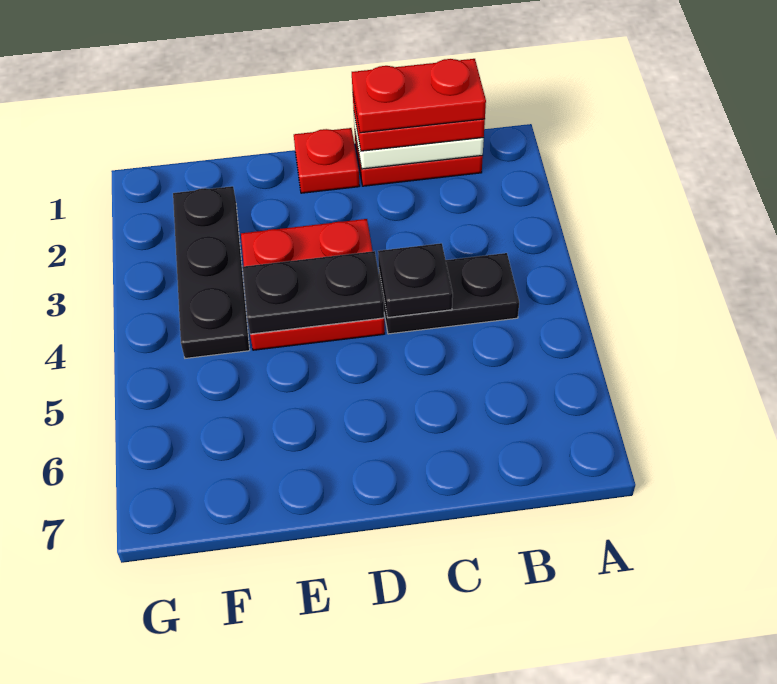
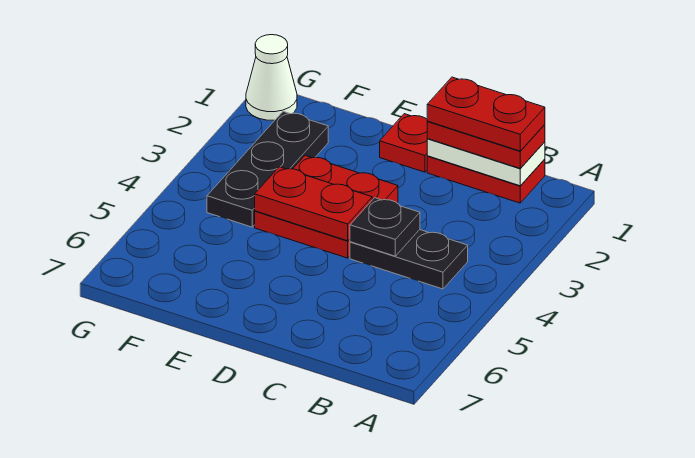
black plate D4:E4 level 2 -> red plate D4:E4 level 2
none -> white cone G1 level 1

